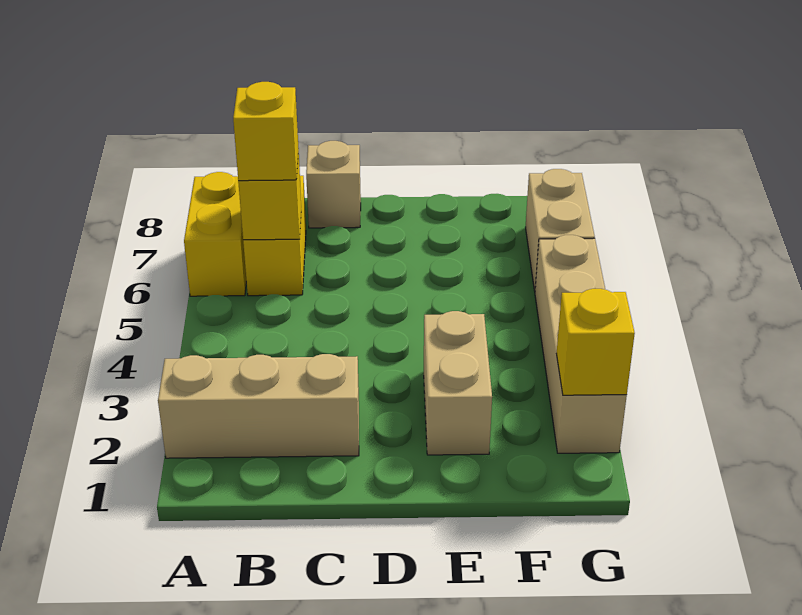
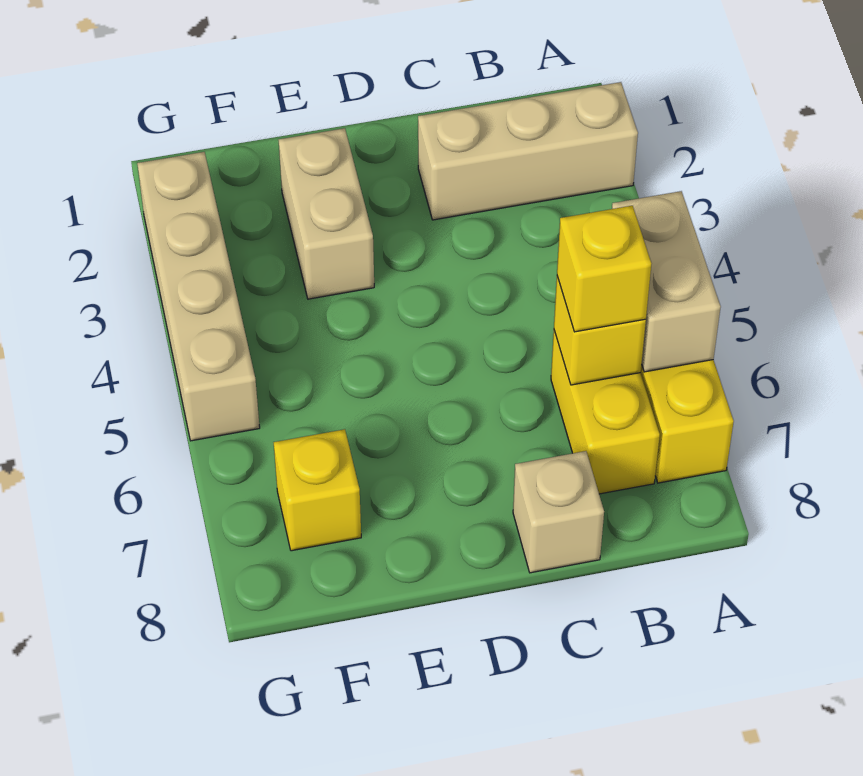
yellow brick G2 level 2 -> yellow brick F7 level 1
tan brick G6:G7 level 1 -> tan brick A5:A6 level 2

